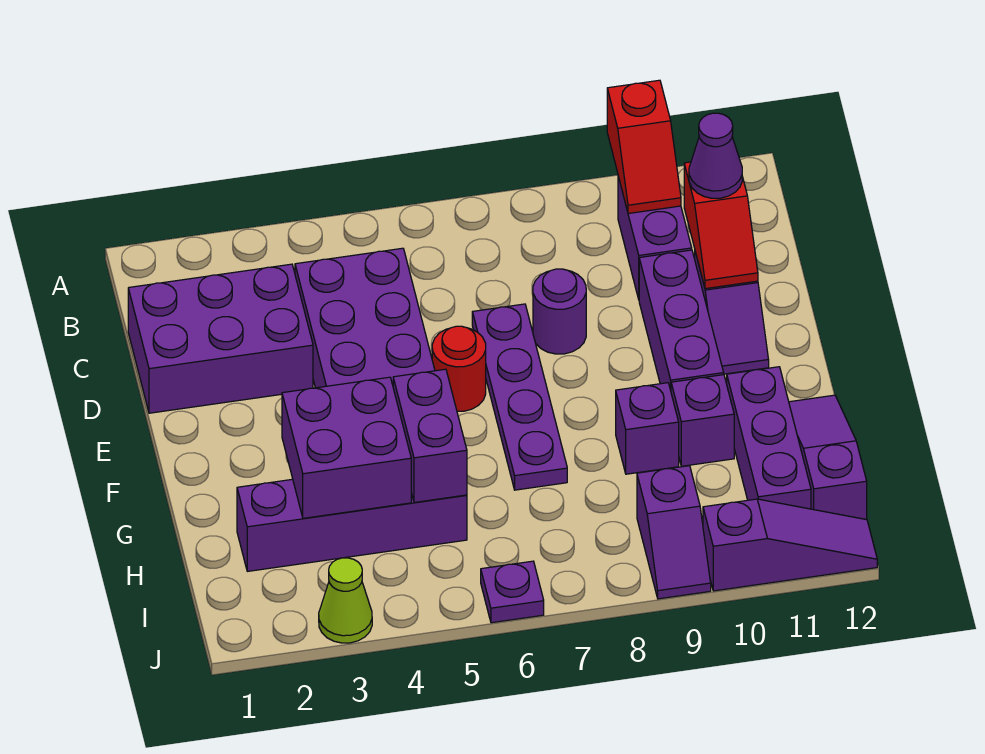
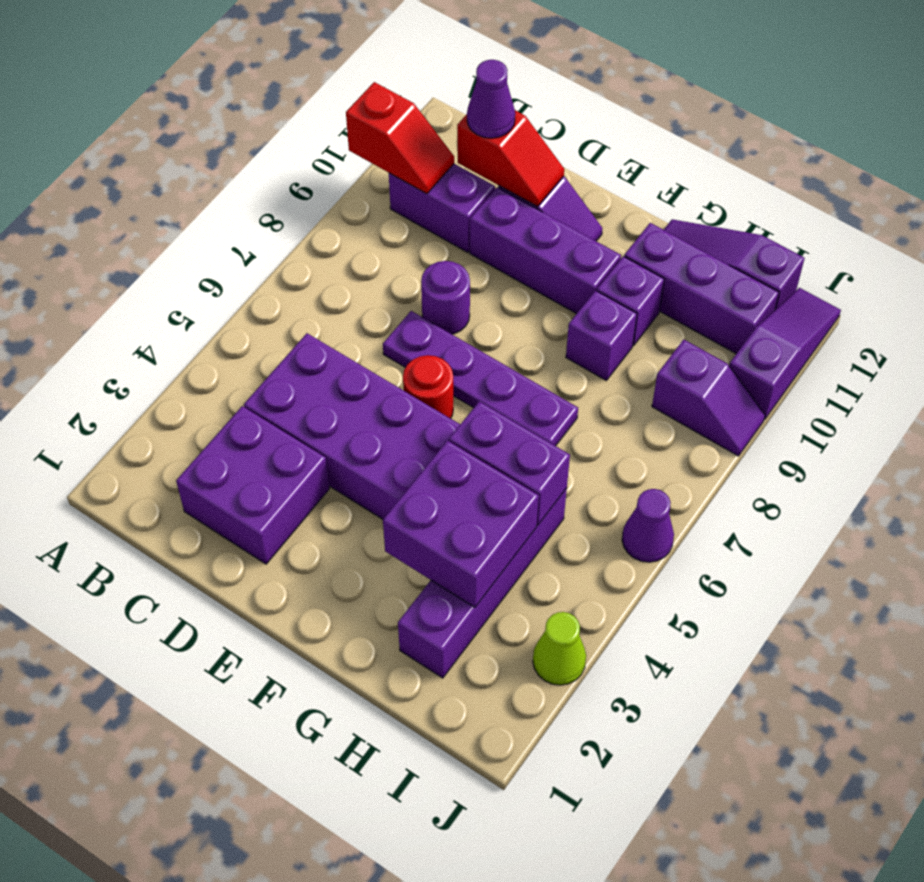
purple brick C1:D3 level 1 -> purple brick C2:D3 level 1
purple plate J6 level 1 -> purple cone J6 level 1

